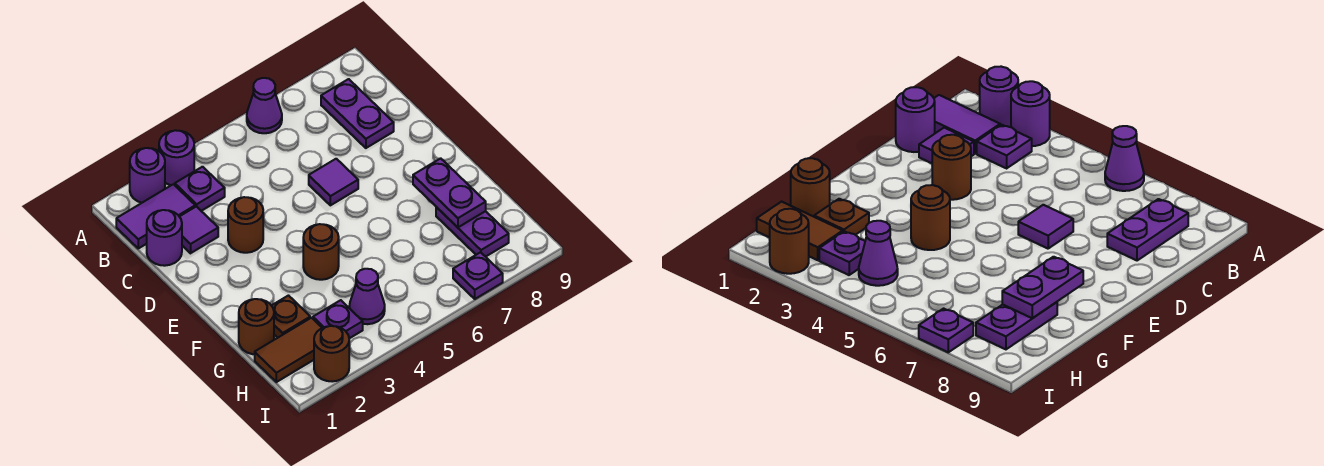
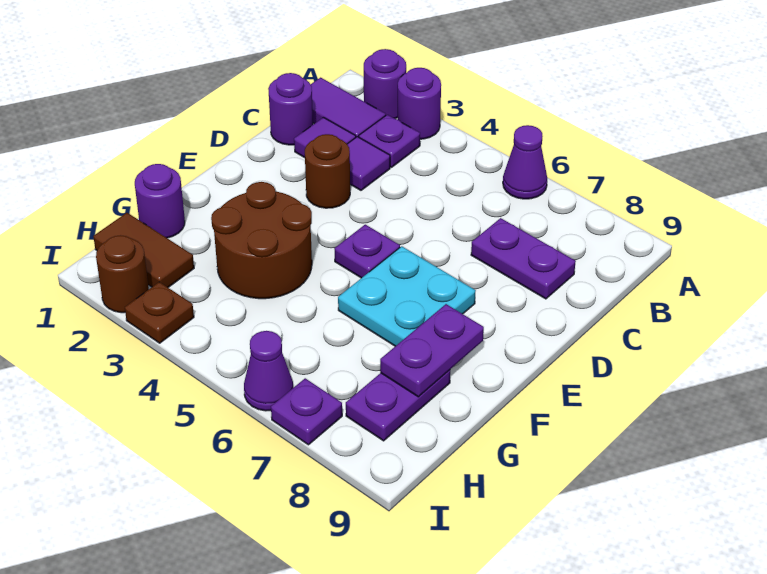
purple plate B8:C8 level 1 -> purple plate C7:C8 level 1
purple tile D6 level 1 -> purple tile C3 level 1
none -> cyan plate E6:F7 level 1
brown round brick F4 level 1 -> brown round brick F3:G4 level 1
brown round brick G1 level 1 -> purple round brick G1 level 1
brown plate G2 level 1 -> brown plate I3 level 1
purple plate H3 level 1 -> purple plate E5 level 1
purple cone H4 level 1 -> purple cone I6 level 1

